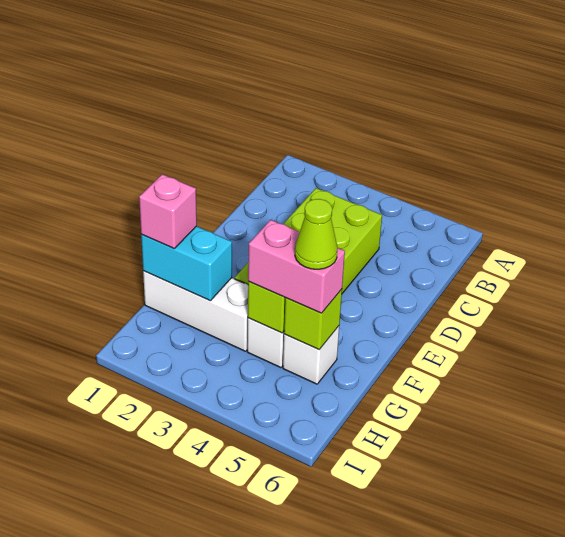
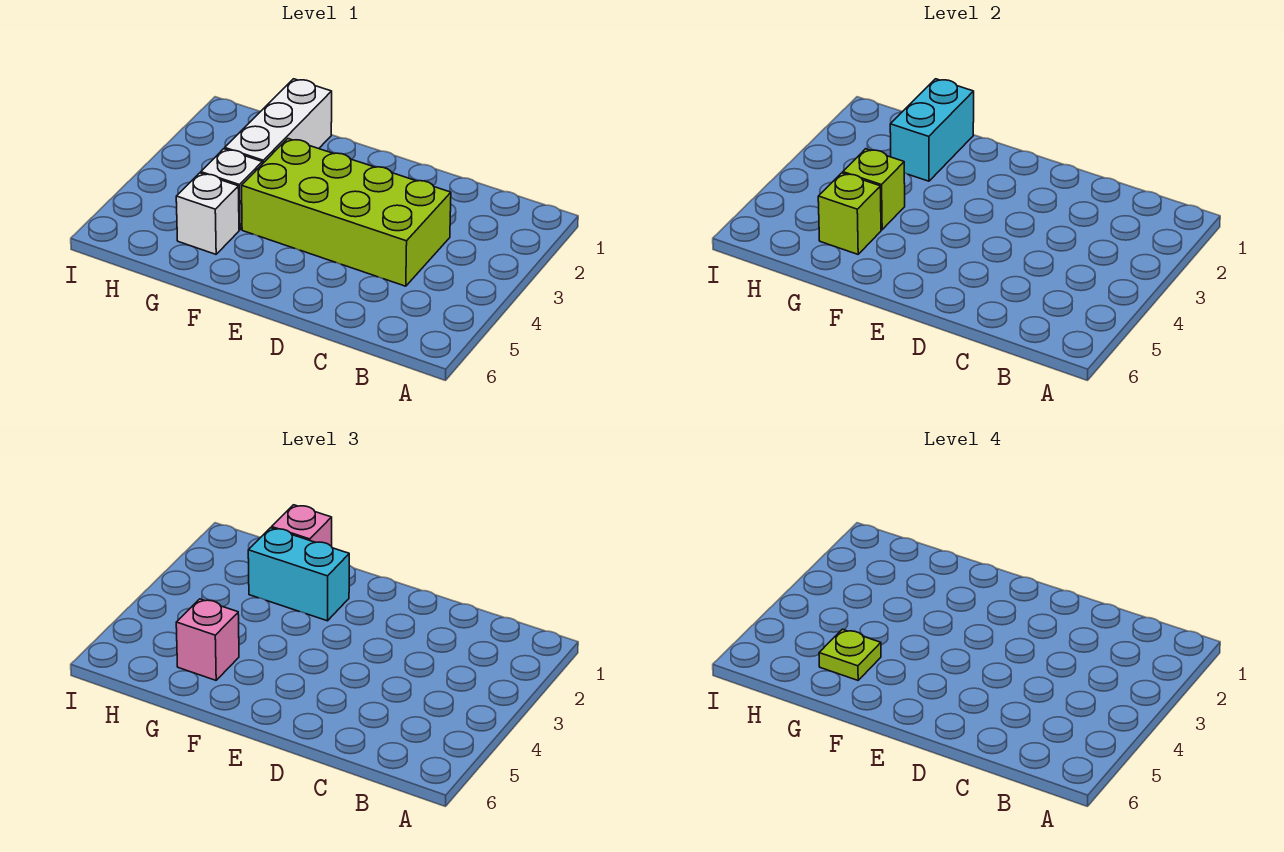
none -> cyan brick F2:G2 level 3
pink brick G4:G5 level 3 -> pink brick G5 level 3
lime cone G5 level 4 -> lime plate G5 level 4

